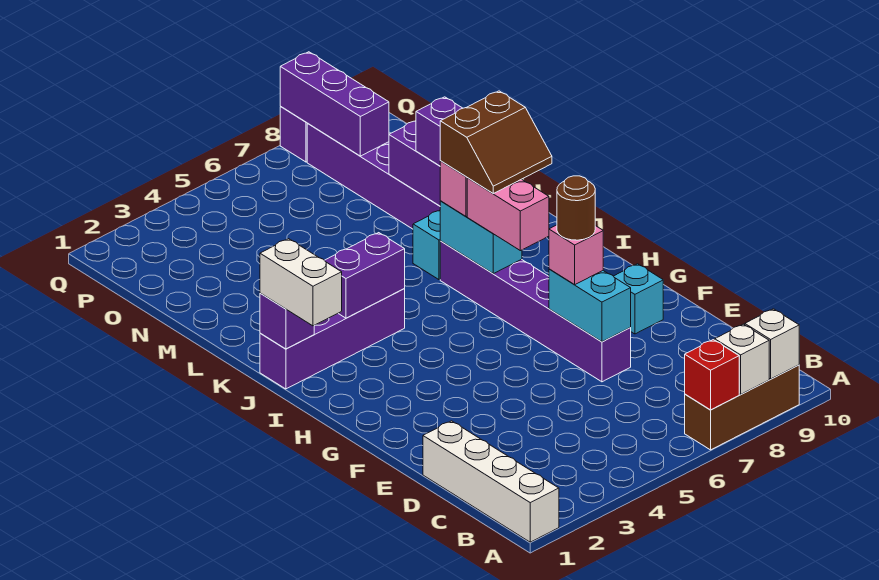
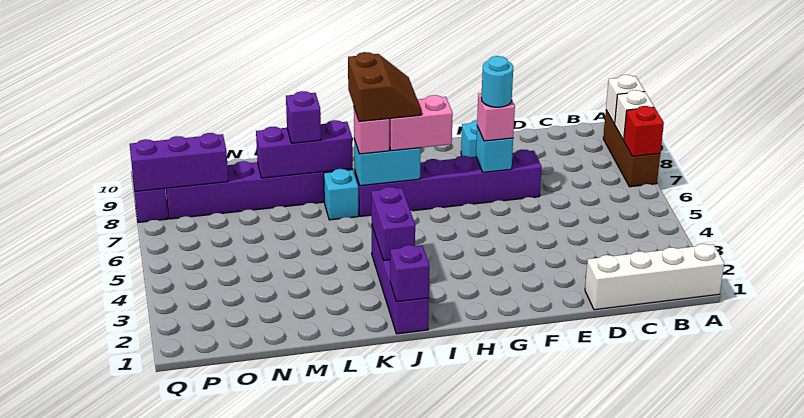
cyan brick E7:F7 level 2 -> cyan brick F7 level 2
brown round brick F7 level 4 -> cyan round brick F7 level 4
white brick I1:J1 level 3 -> none

